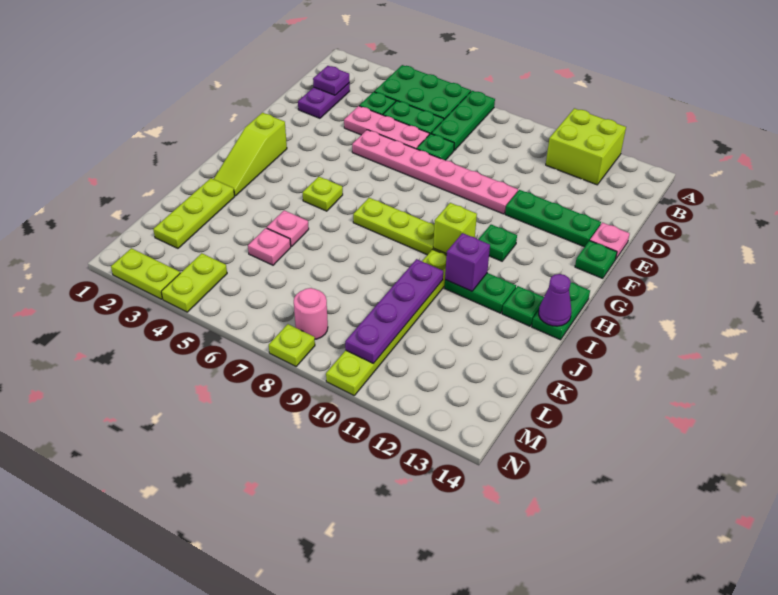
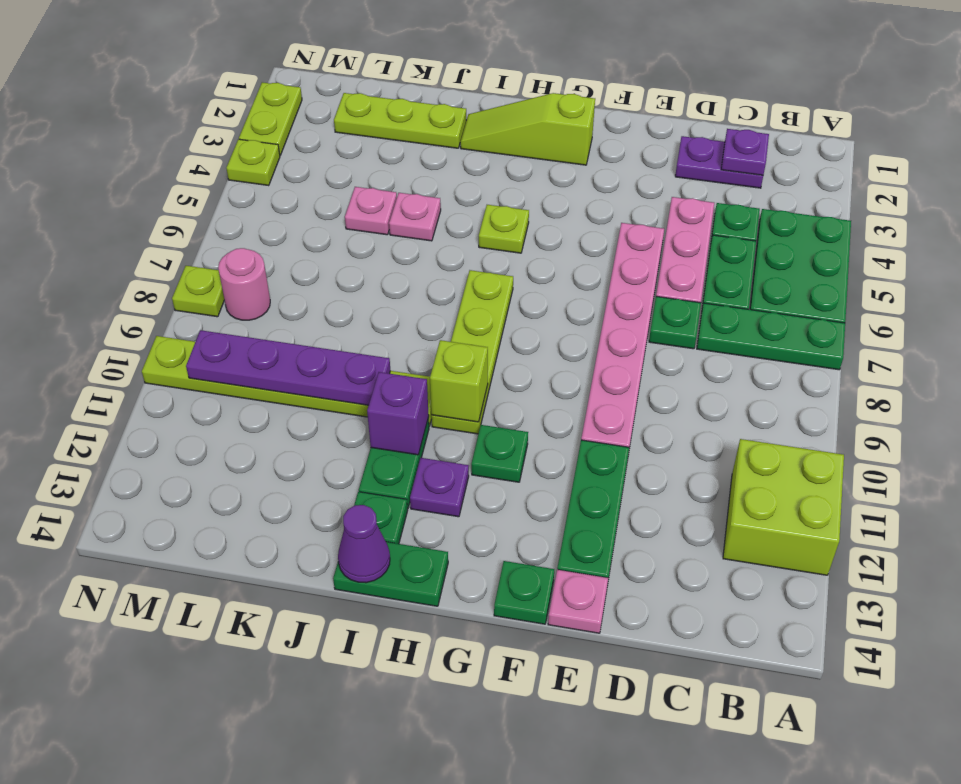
none -> purple plate H12 level 1
lime plate M4:N4 level 1 -> lime plate N4 level 1

